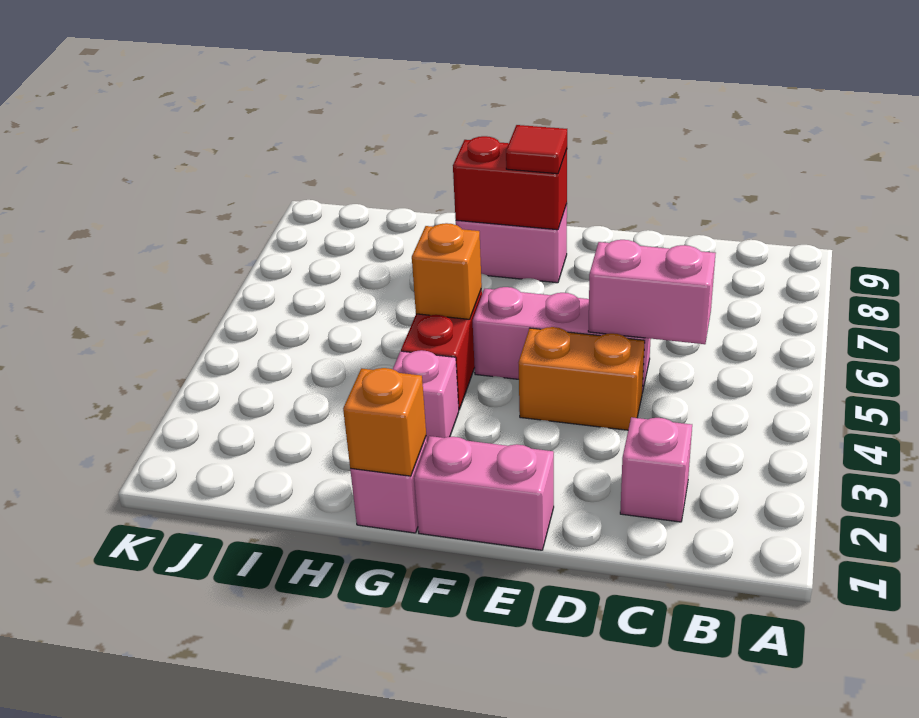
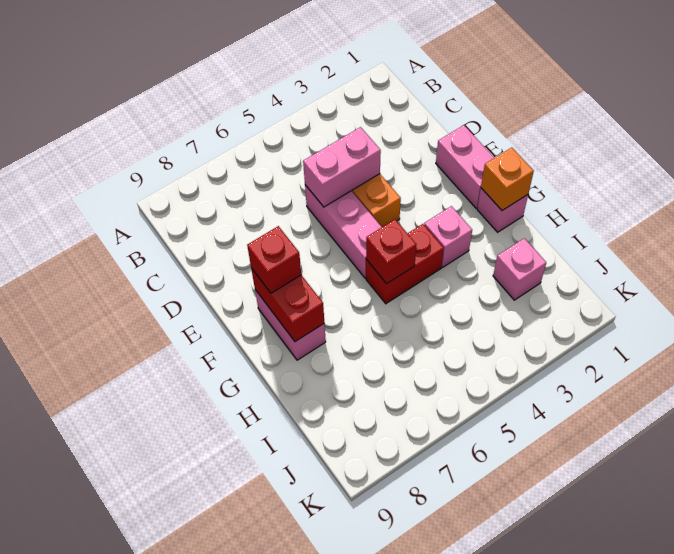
pink brick C2 level 1 -> pink brick I2 level 1
pink brick C5:D5 level 2 -> pink brick D4:D5 level 2
red tile F8 level 3 -> red brick F8 level 3
orange brick G5 level 2 -> red brick G5 level 2

